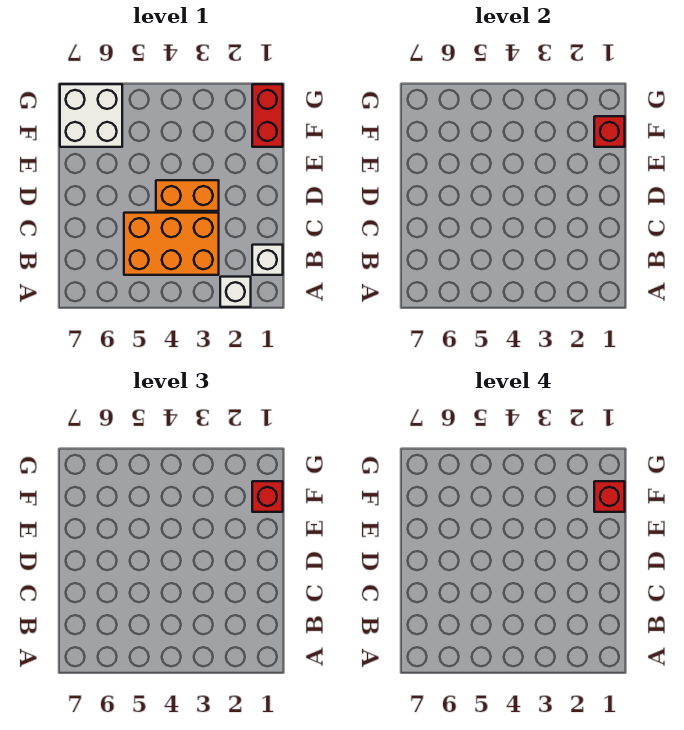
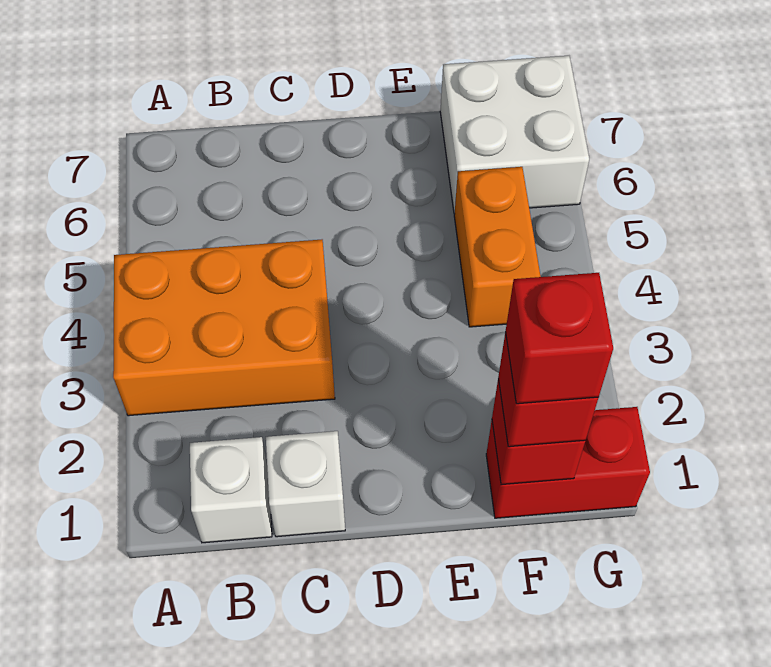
white brick A2 level 1 -> white brick C1 level 1
orange brick B3:C5 level 1 -> orange brick A3:C4 level 1
orange brick D3:D4 level 1 -> orange brick F4:F5 level 1

